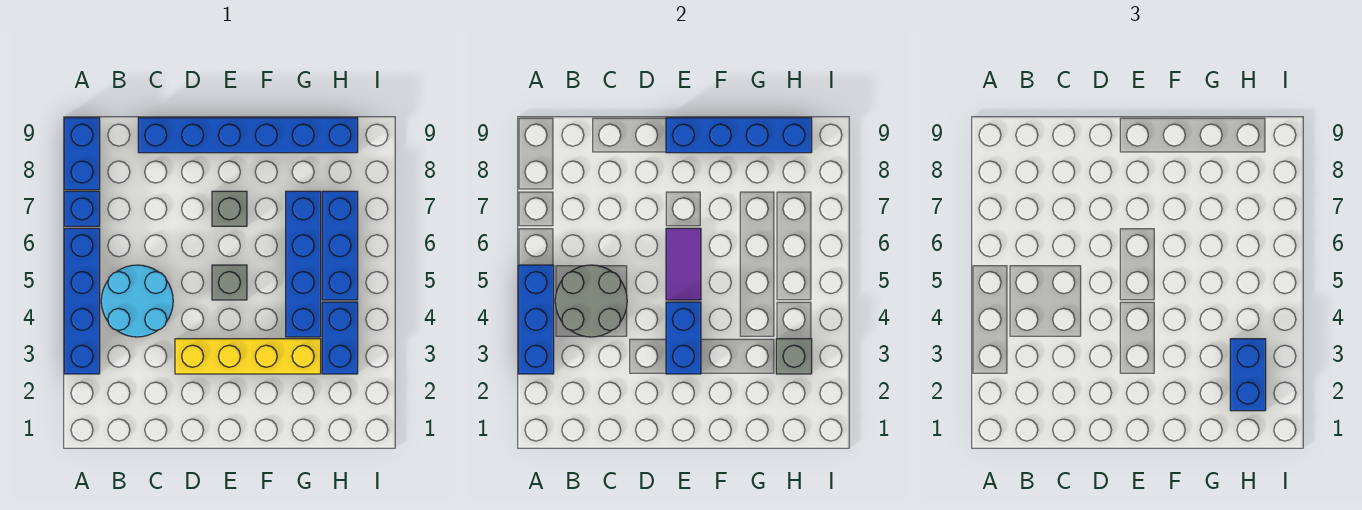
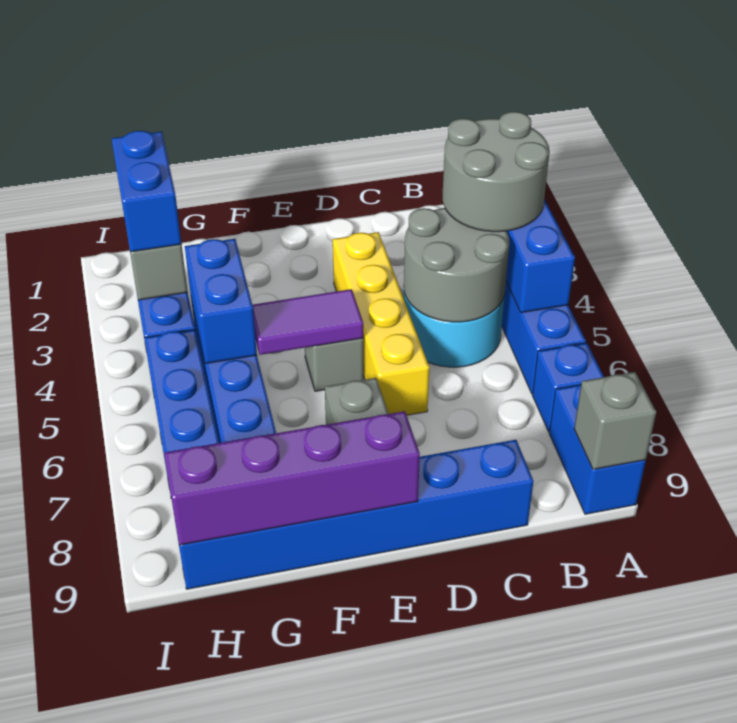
none -> grey round brick A3:B4 level 3
none -> grey brick A9 level 2
yellow brick D3:G3 level 1 -> yellow brick D3:D6 level 1
blue brick E3:E4 level 2 -> blue brick G4:G5 level 2
purple tile E5:E6 level 2 -> purple tile E5:F5 level 2
blue brick E9:H9 level 2 -> purple brick E9:H9 level 2

